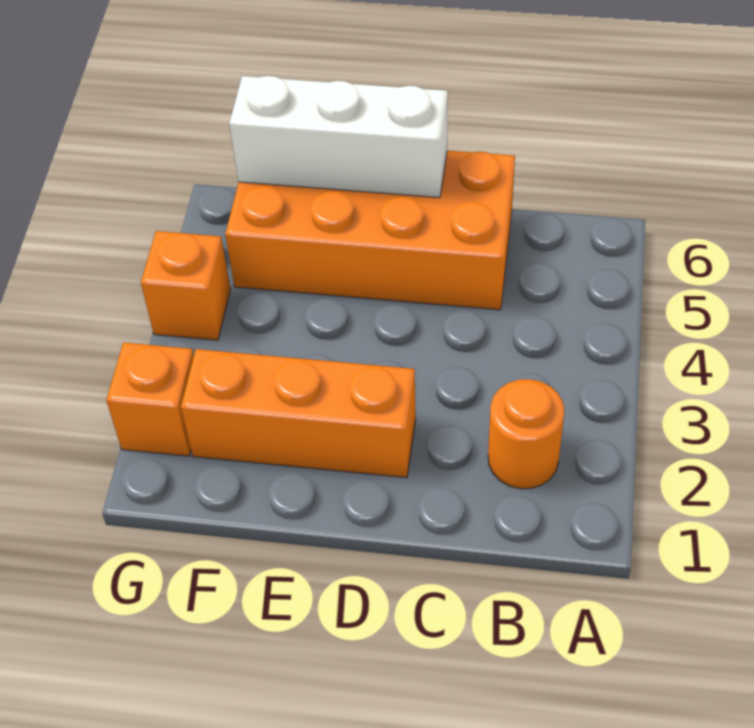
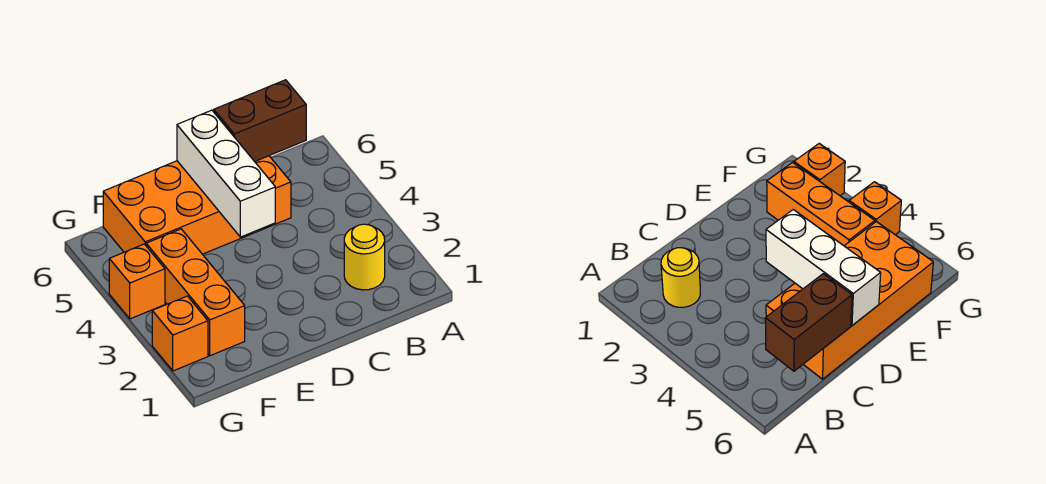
orange round brick B2 level 1 -> yellow round brick B2 level 1
none -> brown brick B6:C6 level 2
orange brick D2:F2 level 1 -> orange brick F2:F4 level 1
white brick D6:F6 level 2 -> white brick D4:D6 level 2

